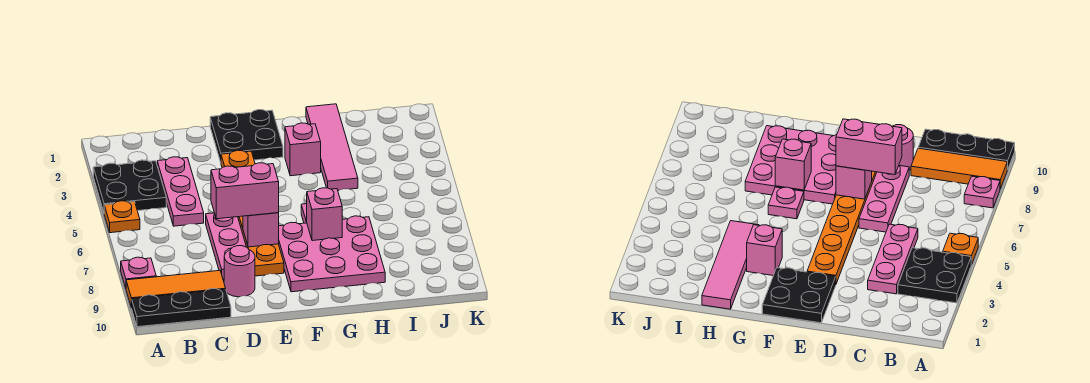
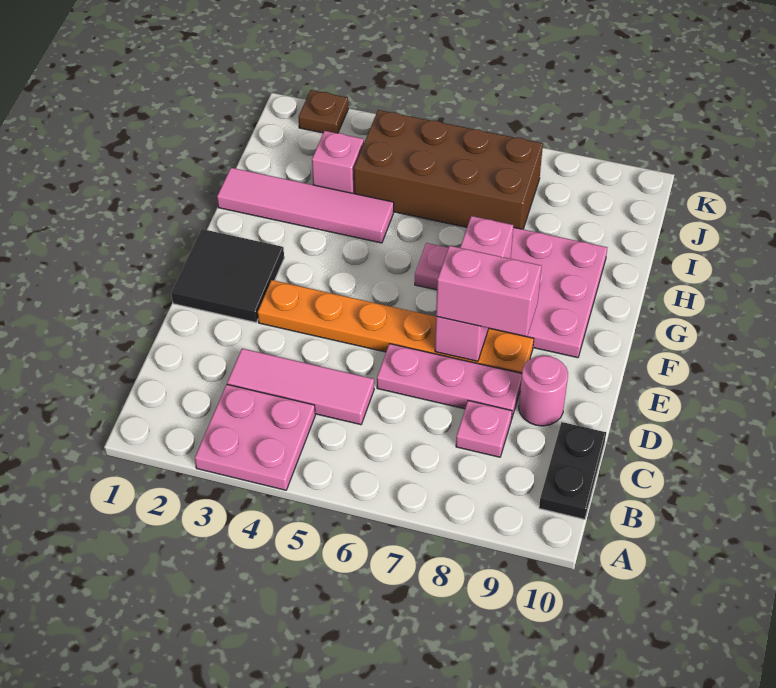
black plate A3:B4 level 1 -> pink plate A3:B4 level 1
orange plate A5 level 1 -> none
pink plate A8 level 1 -> pink plate C8 level 1
orange tile A9:C9 level 1 -> none
black plate A10:C10 level 1 -> black plate B10:C10 level 1
pink plate C3:C5 level 1 -> pink tile C3:C5 level 1
pink brick D7:E7 level 3 -> pink brick E7:E8 level 3
black plate E1:F2 level 1 -> black tile E1:F2 level 1
pink brick G3 level 1 -> pink brick I3 level 1
none -> brown brick I4:J7 level 1
none -> brown plate K2 level 1

